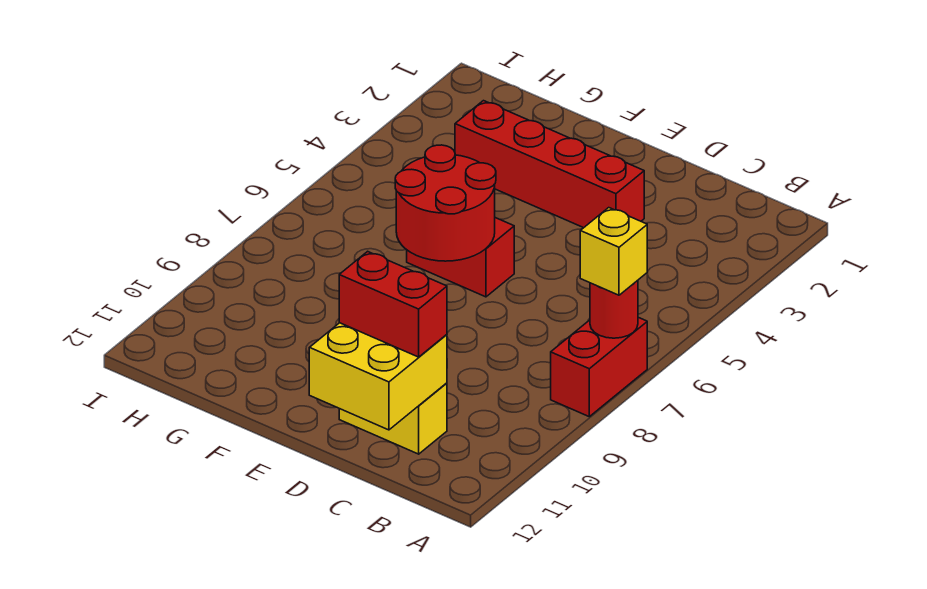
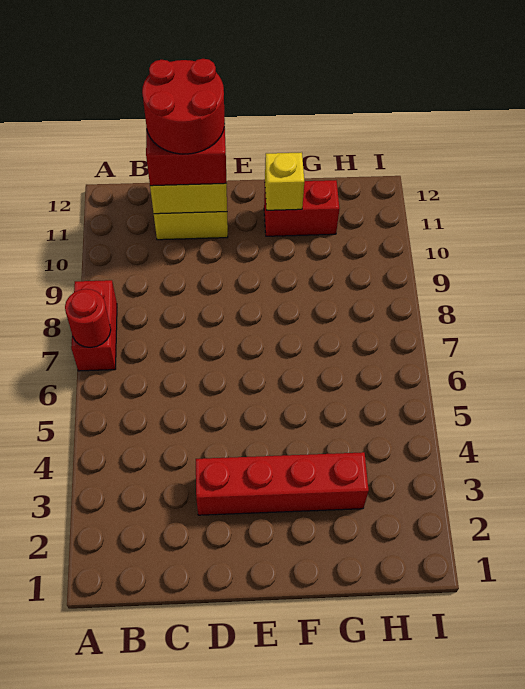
yellow brick A7 level 3 -> yellow brick F11 level 2
red brick E6:F6 level 1 -> red brick F11:G11 level 1
red round brick E6:F7 level 2 -> red round brick C11:D12 level 4

